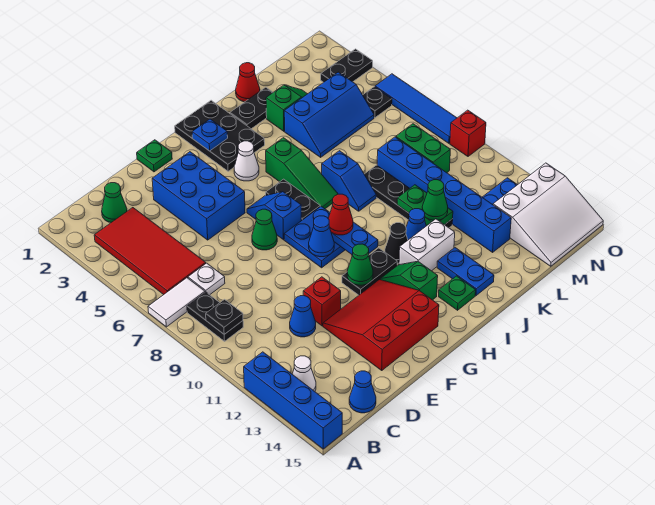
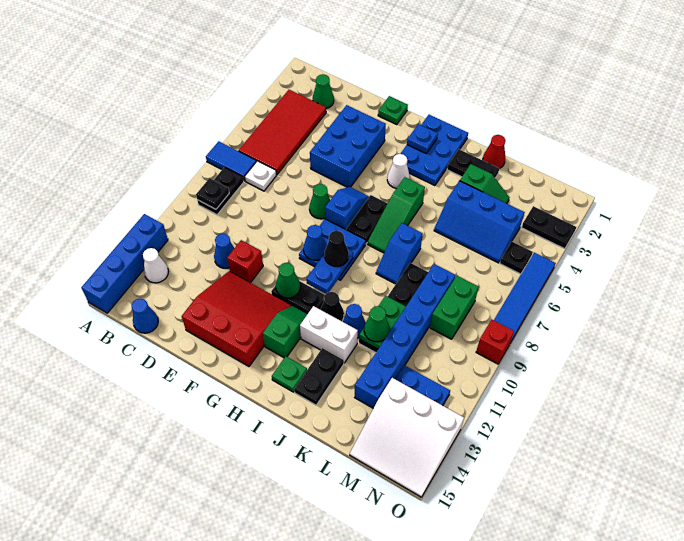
white tile A7:B7 level 1 -> blue tile A7:B7 level 1
black plate H1:I3 level 1 -> blue plate H1:I3 level 1
red cone H9 level 3 -> black cone H9 level 3
blue plate J13:J14 level 1 -> black plate J13:J14 level 1

